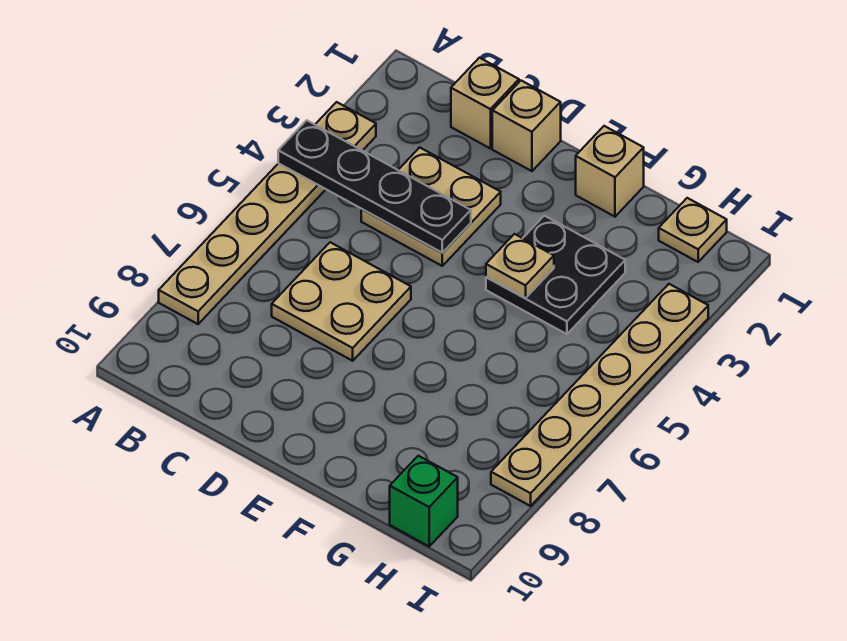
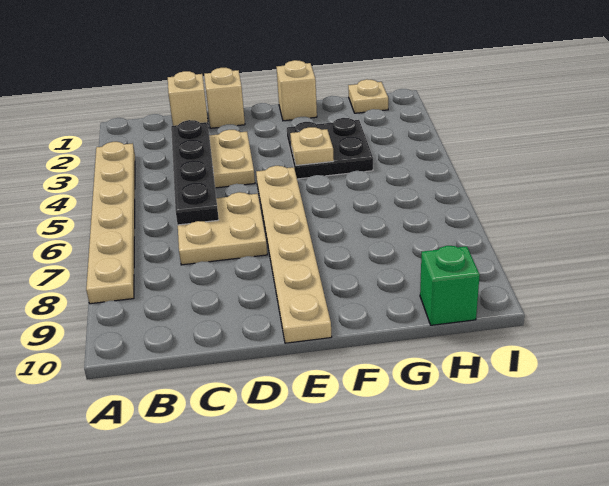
black plate A4:D4 level 2 -> black plate C3:C6 level 2
tan plate I3:I8 level 1 -> tan plate E5:E10 level 1

